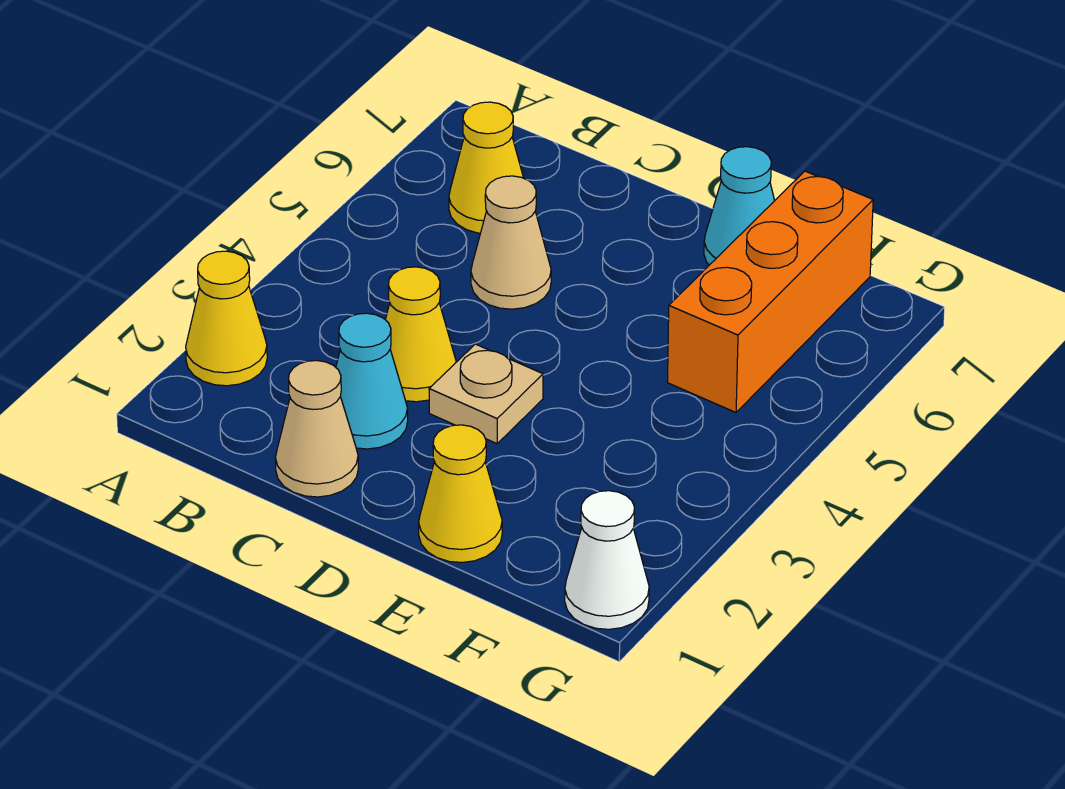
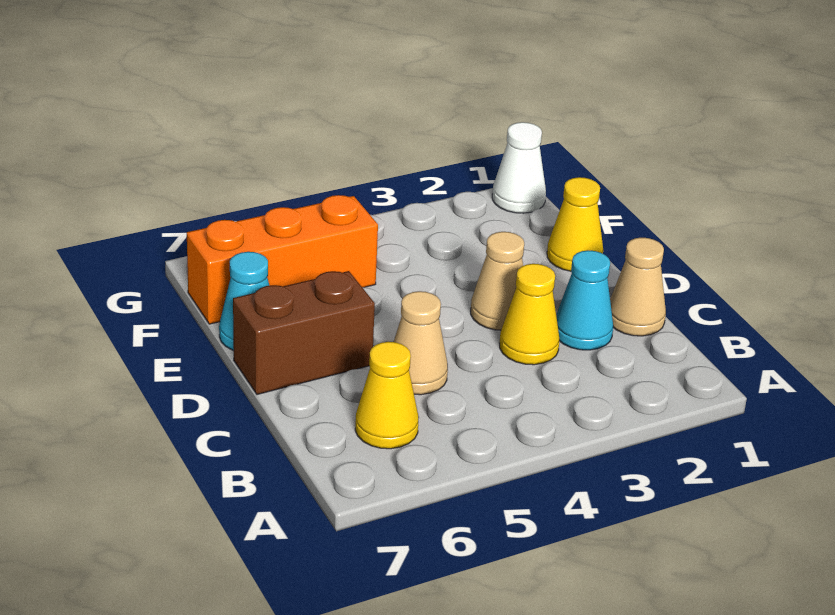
yellow cone A2 level 1 -> none
tan plate D3 level 1 -> tan cone D3 level 1
none -> brown brick D6:D7 level 1

